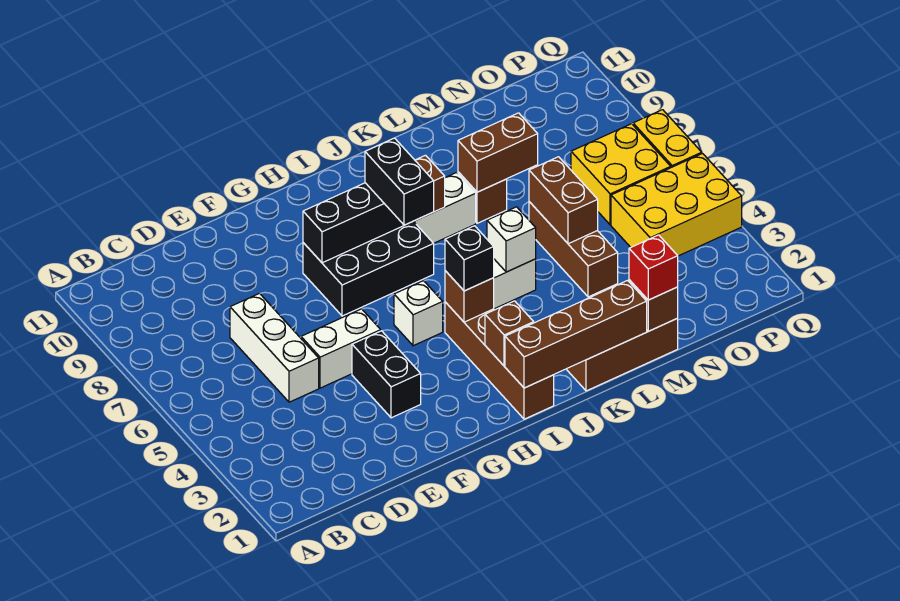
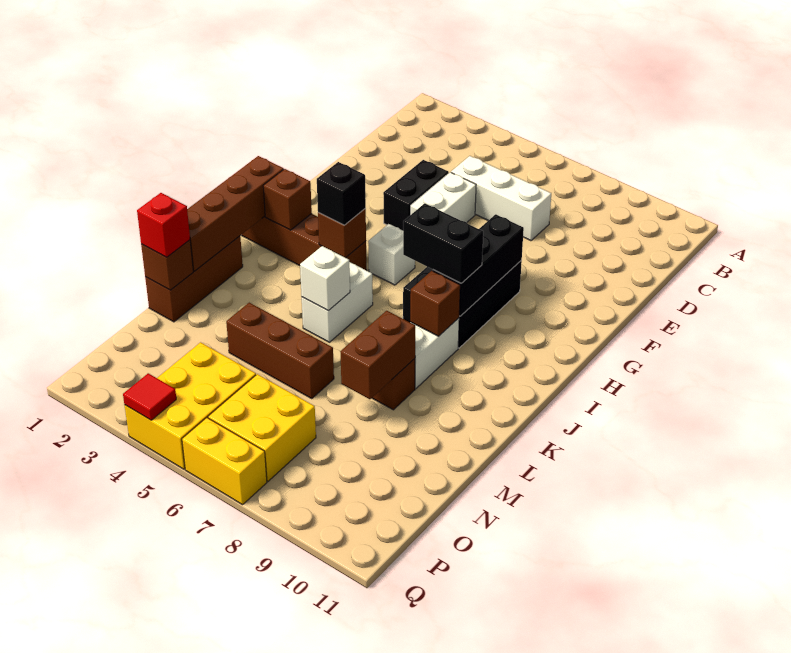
black brick F3:F4 level 1 -> black brick E4:F4 level 1
brown brick M5:M6 level 2 -> none
none -> red tile Q4 level 2

